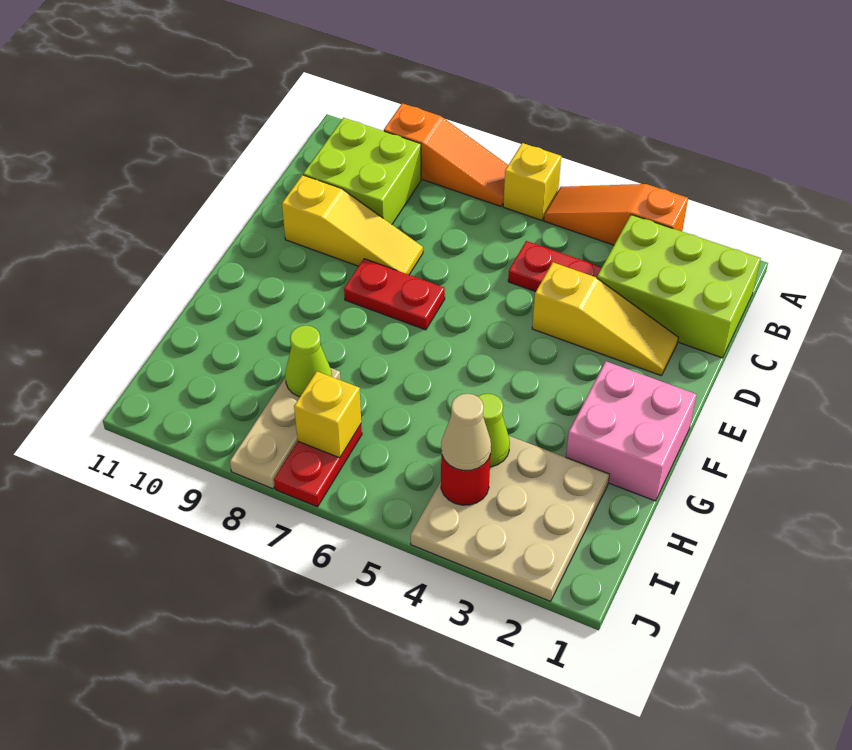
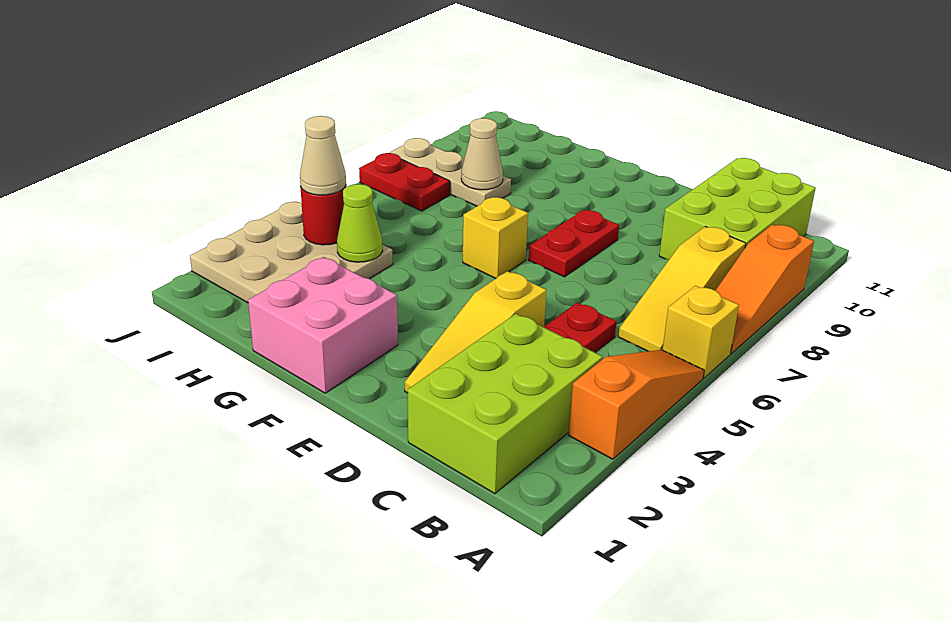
lime brick B9:C10 level 1 -> lime brick B9:C11 level 1
yellow slope D8:D10 level 1 top 10 -> yellow slope B6:B8 level 1 top 8
lime cone H8 level 2 -> tan cone H8 level 2
yellow brick I7 level 2 -> yellow brick F6 level 1

